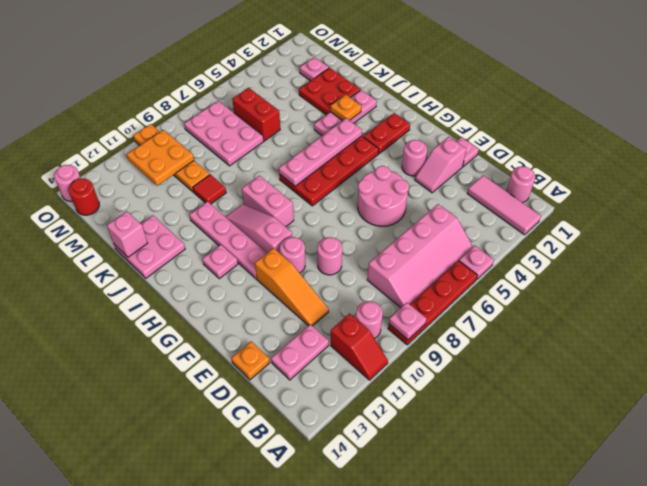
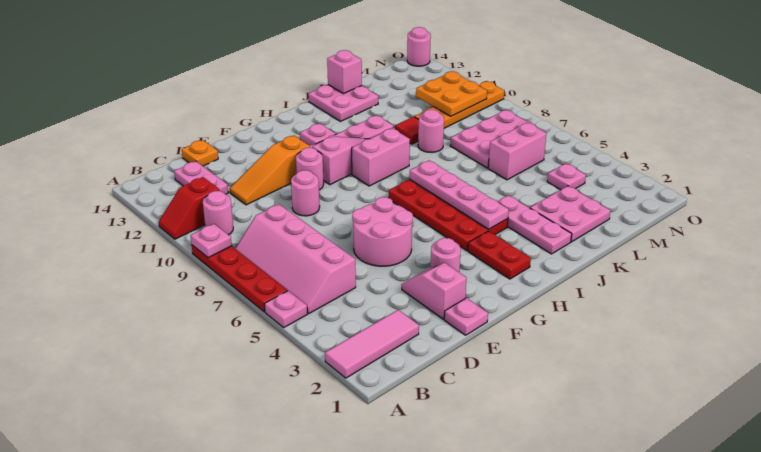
pink round brick B1 level 1 -> pink round brick K9 level 1
orange plate J3 level 2 -> none
red plate K2:L3 level 1 -> pink plate K2:L3 level 1
red brick L6:M6 level 1 -> pink brick L6:M6 level 1
pink plate M2 level 1 -> pink plate M4 level 1
red round brick N14 level 1 -> none

